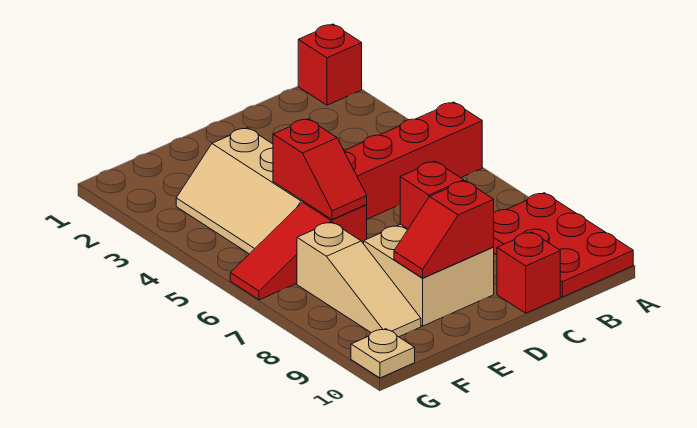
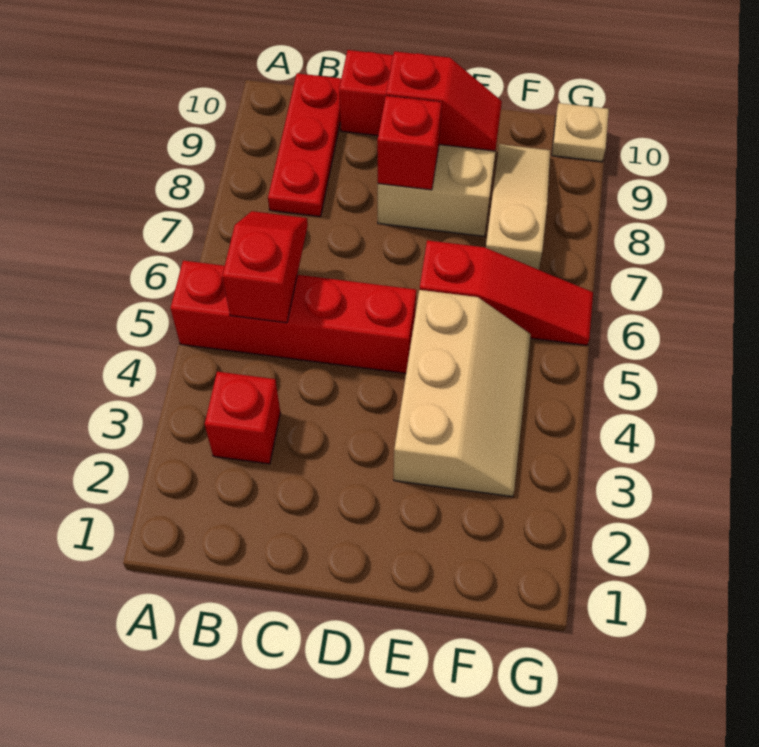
red brick A1 level 1 -> red brick B3 level 1
red plate A8:B10 level 1 -> red plate B8:B10 level 1
red slope E5:E6 level 2 top 5 -> red slope B5:B6 level 2 top 5

